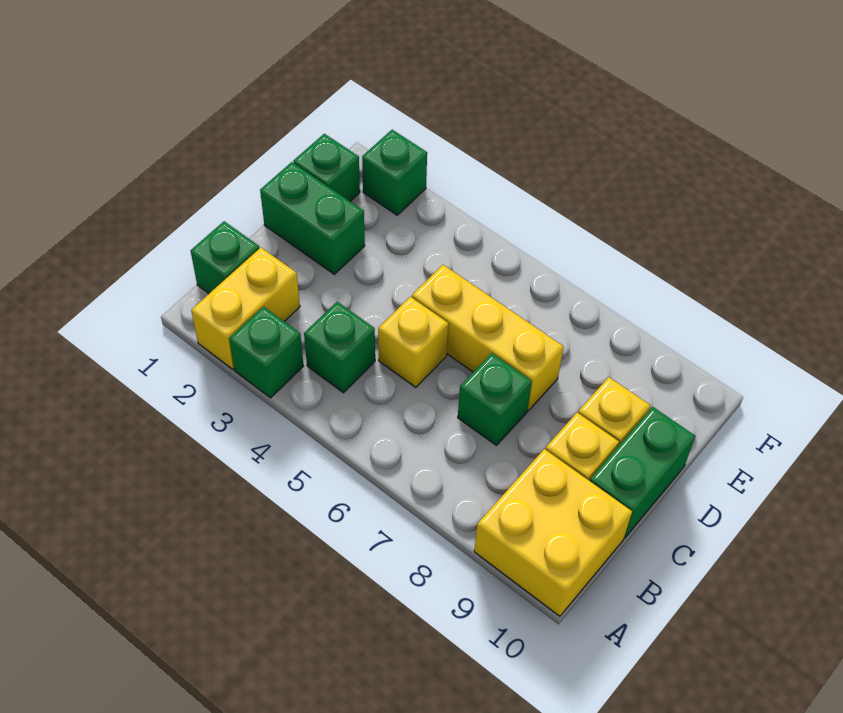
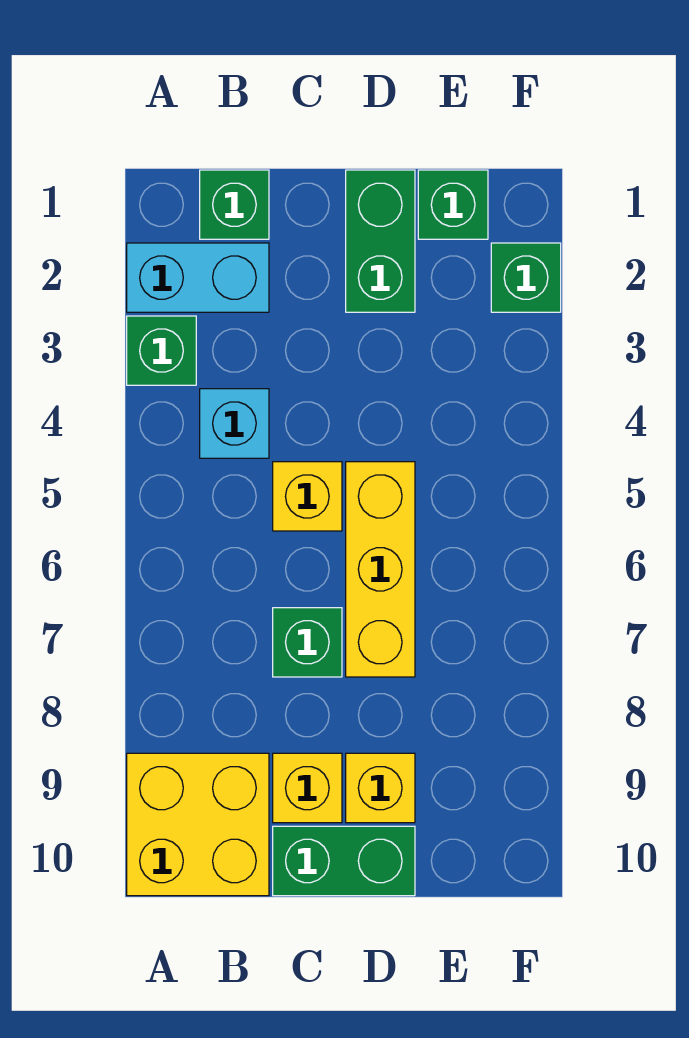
yellow brick A2:B2 level 1 -> cyan brick A2:B2 level 1
green brick B4 level 1 -> cyan brick B4 level 1

